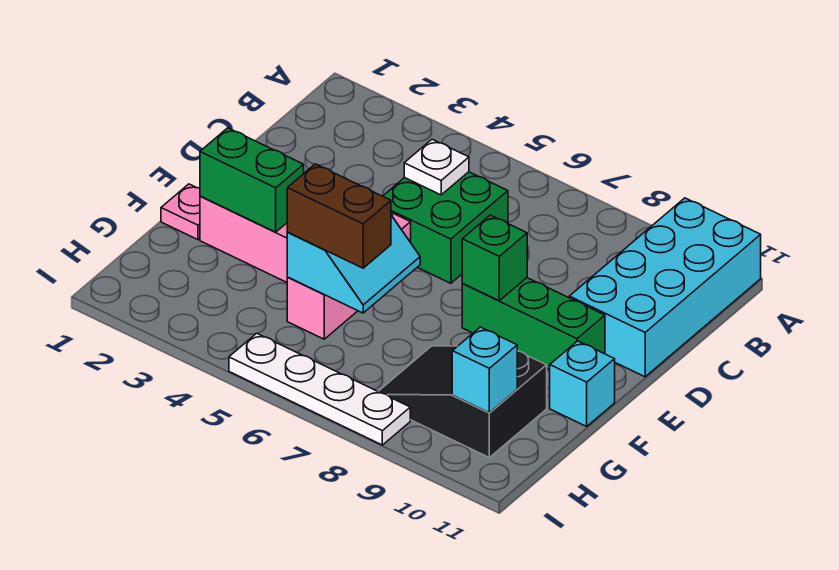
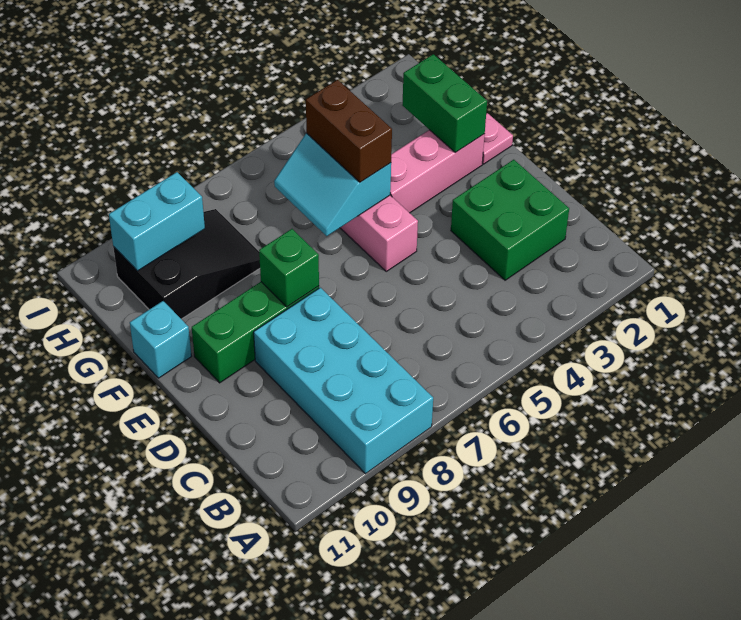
cyan brick A10:D11 level 1 -> cyan brick A8:D9 level 1
green brick C5:D6 level 1 -> green brick C2:D3 level 1
white plate C5 level 2 -> none
green brick F2:F3 level 2 -> green brick F2:G2 level 2
brown brick G5:G6 level 3 -> brown brick F5:G5 level 3
cyan brick H10 level 2 -> cyan brick H9:H10 level 2
white plate I5:I8 level 1 -> none

